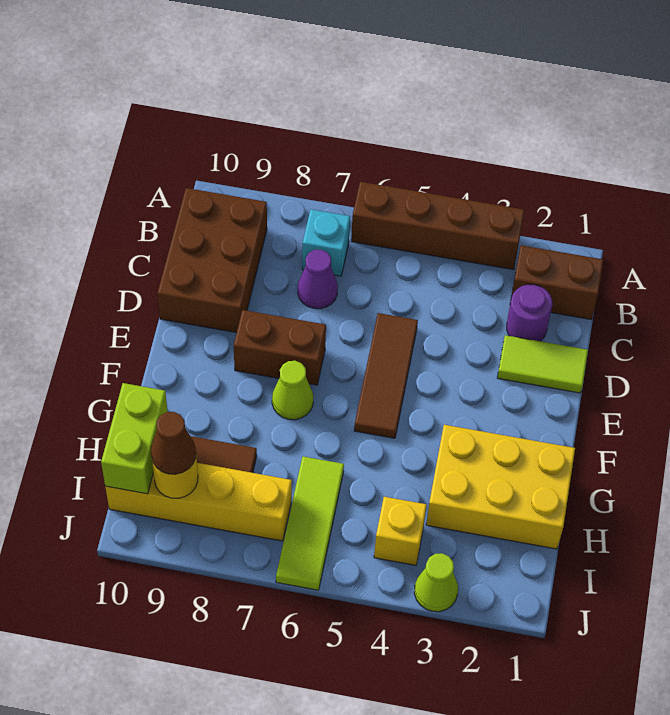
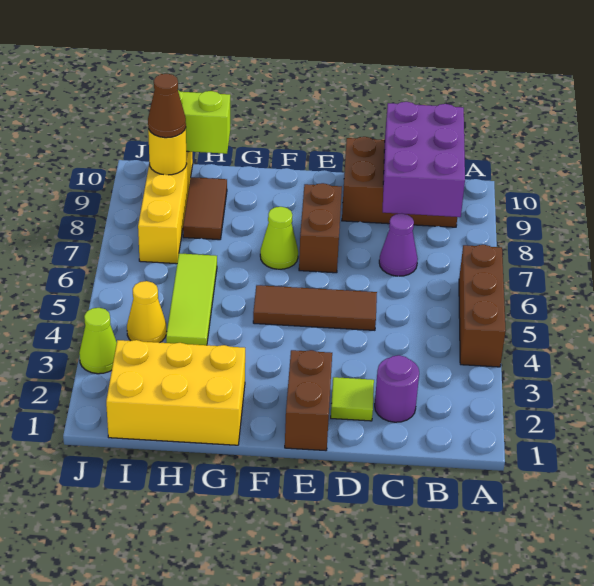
brown brick A3:A6 level 1 -> brown brick A4:A6 level 1
brown brick B1:B2 level 1 -> brown brick E1:E2 level 1
cyan brick B7 level 1 -> none
none -> purple brick B8:C10 level 2
lime tile D1:D2 level 1 -> lime tile D2 level 1
yellow brick G1:H3 level 1 -> yellow brick G1:I2 level 1
lime tile H6:J6 level 1 -> lime tile H4:H6 level 1
yellow brick I4 level 1 -> yellow cone I4 level 1

